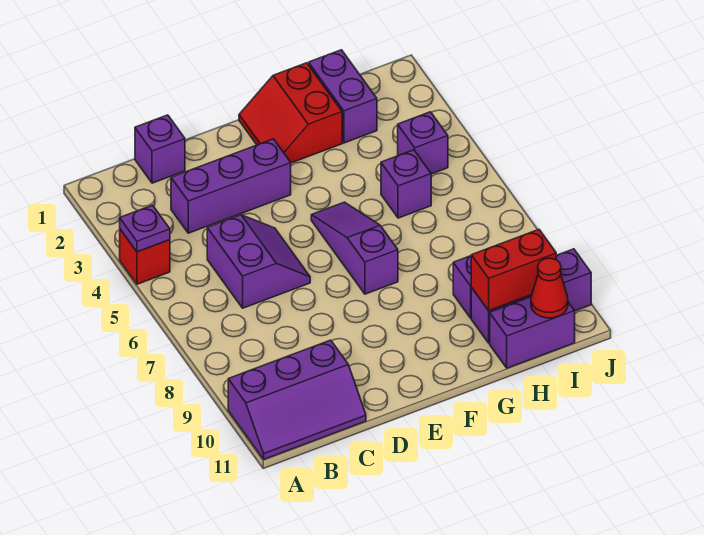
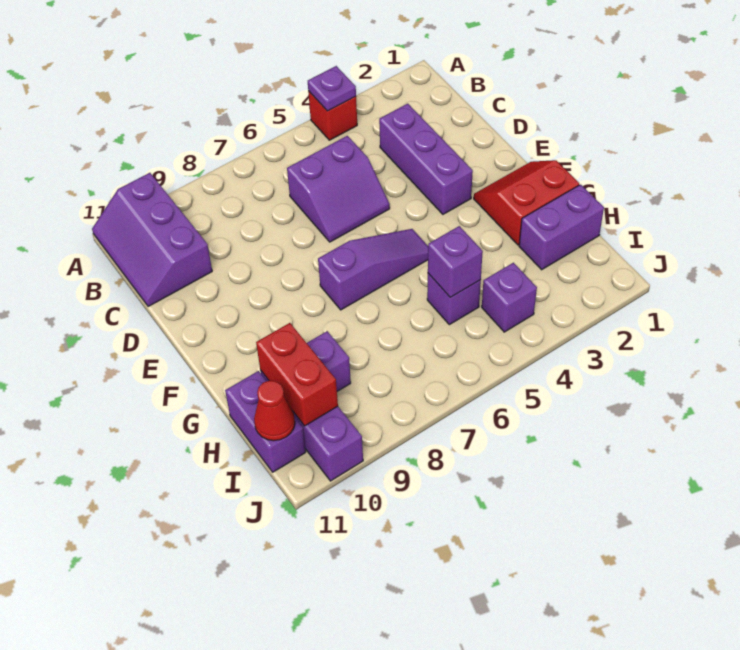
purple brick C1 level 1 -> purple brick H5 level 2

